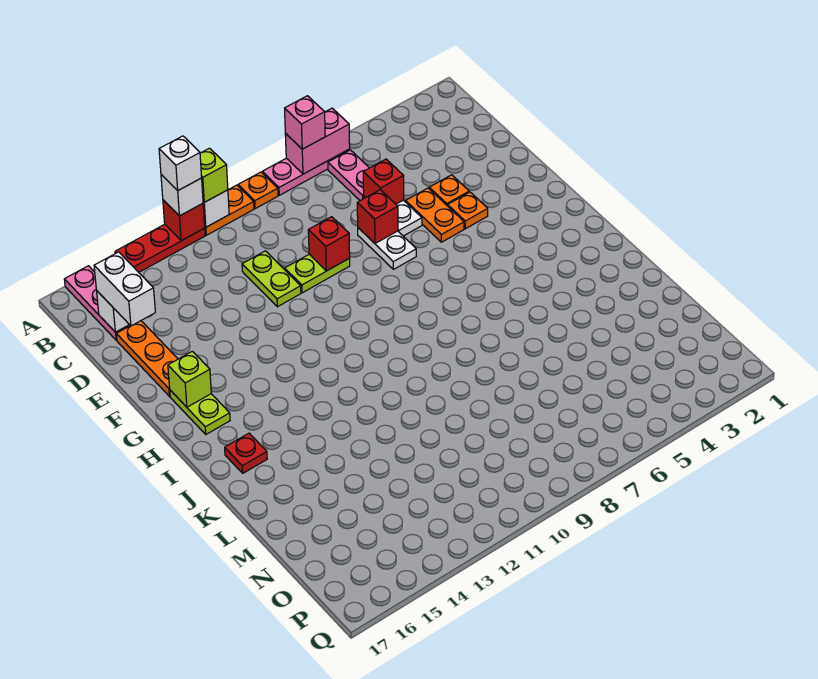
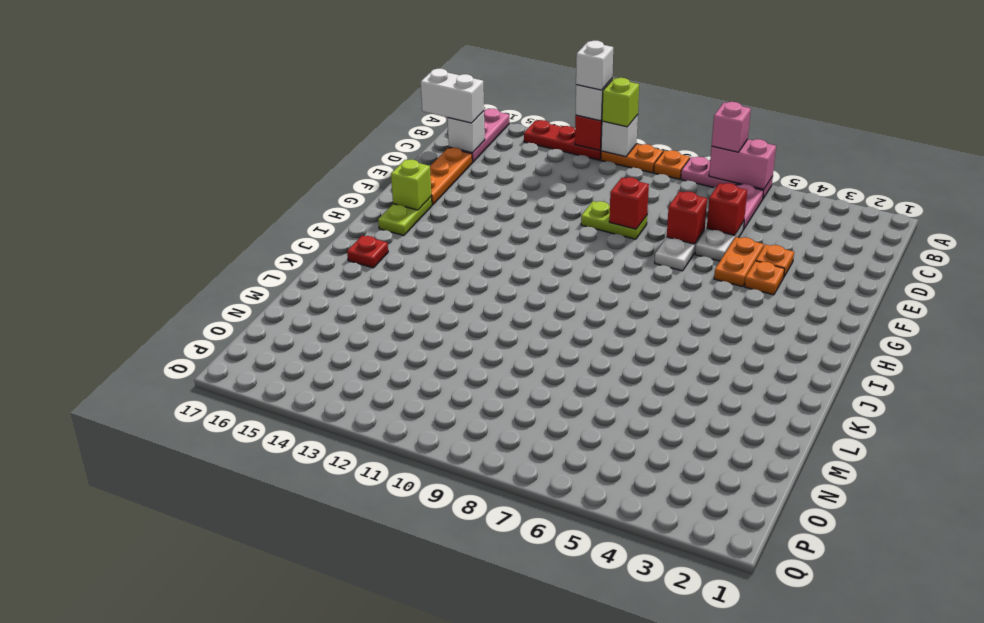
white brick C16:D16 level 3 -> white brick C16:C17 level 3
lime plate D11:E11 level 1 -> none

